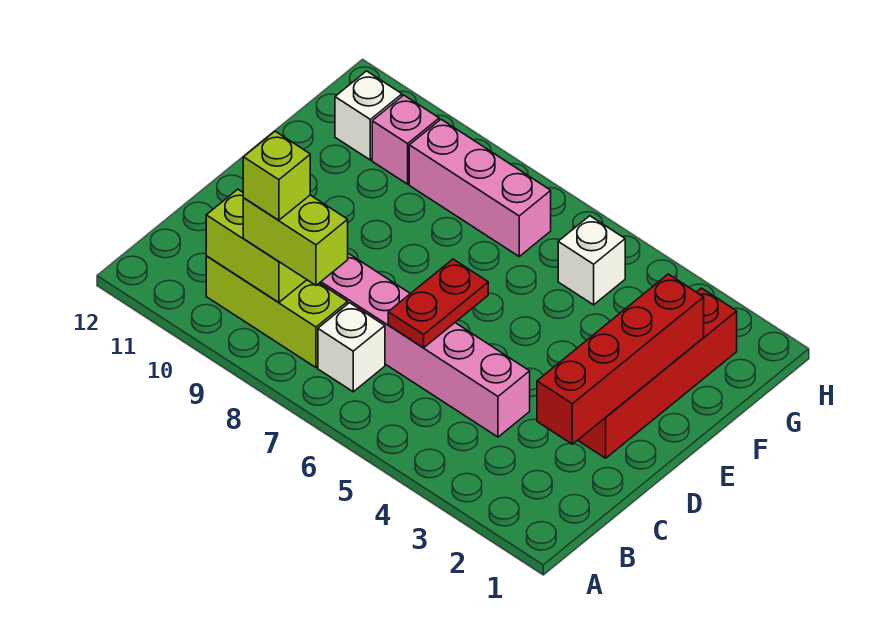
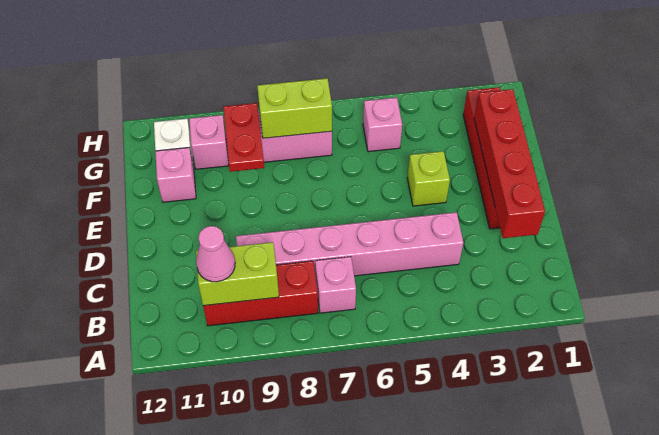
white brick B7 level 1 -> pink brick B7 level 1
lime brick B8:B10 level 1 -> red brick B8:B10 level 1
lime brick B8:B9 level 3 -> lime brick G7:G8 level 2
lime brick B9 level 4 -> lime brick E4 level 1
none -> pink cone B10 level 3
red plate C6:D6 level 2 -> red plate F9:G9 level 2
none -> pink brick F11 level 1
white brick G5 level 1 -> pink brick G5 level 1

